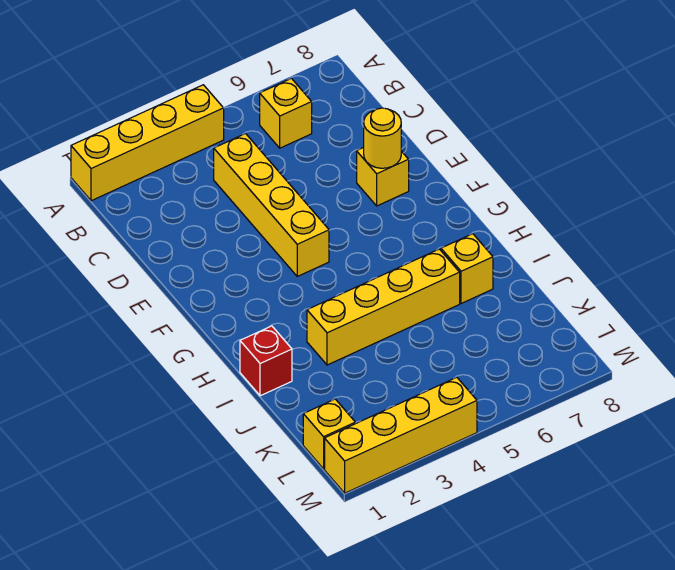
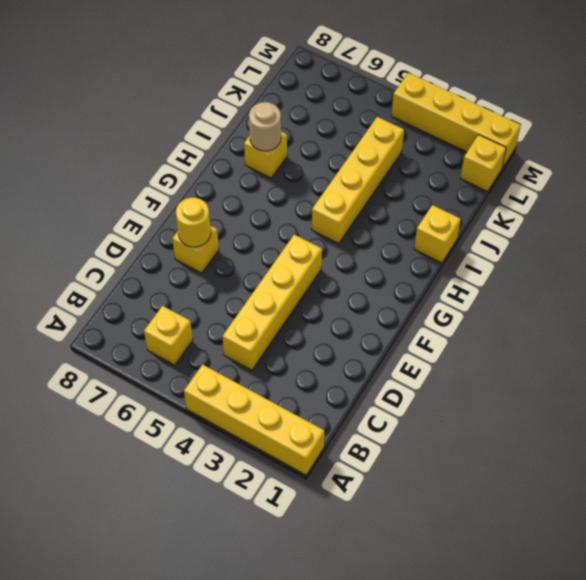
red brick I1 level 1 -> yellow brick I1 level 1
yellow brick I3:I6 level 1 -> yellow brick H4:K4 level 1
none -> tan round brick I7 level 2

